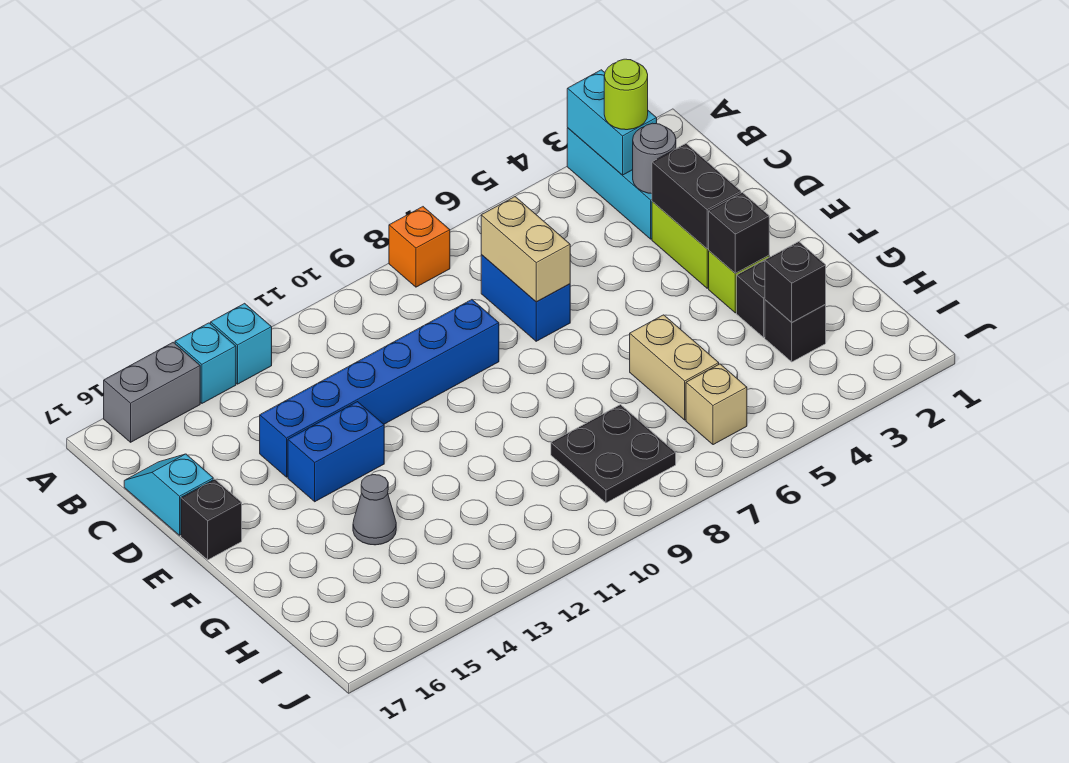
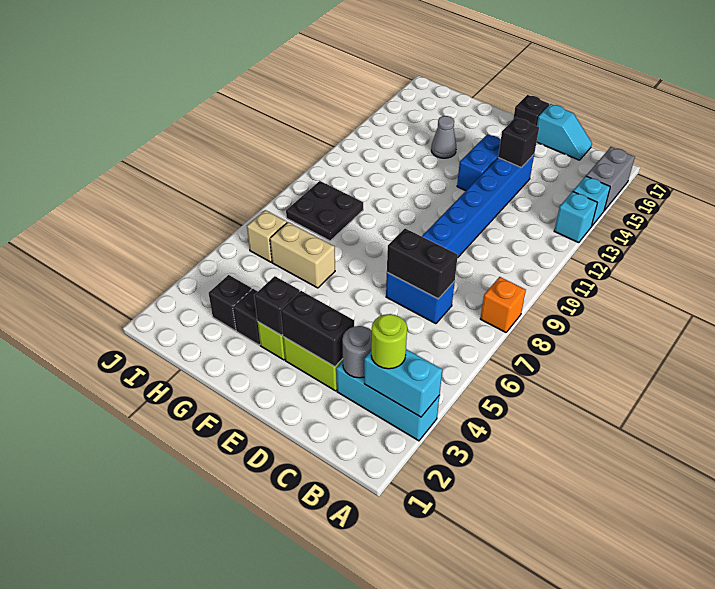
tan brick C7:D7 level 2 -> black brick C7:D7 level 2
black brick H3 level 2 -> black brick D14 level 2

